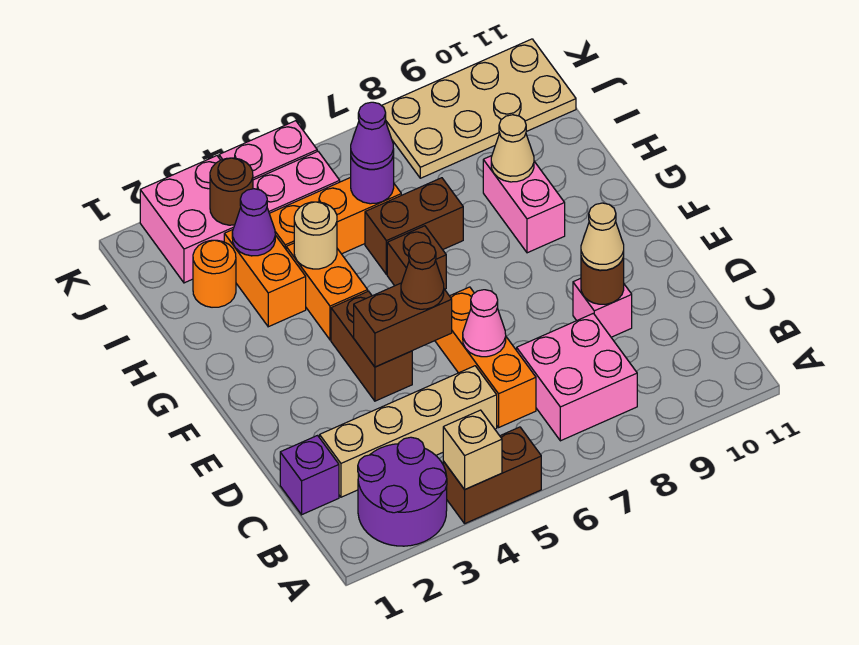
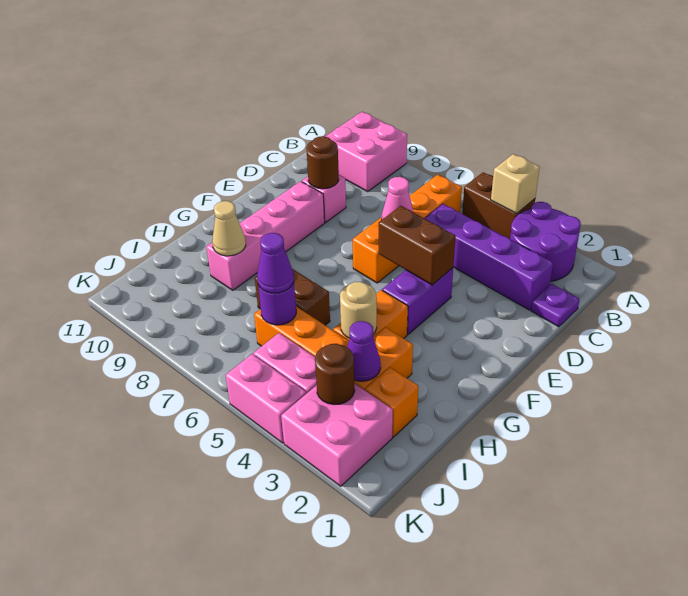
pink brick B7:C8 level 1 -> pink brick A9:B10 level 1
purple brick C1 level 1 -> purple plate C1 level 1
tan brick C2:C5 level 1 -> purple brick C2:C5 level 1
orange brick C6:E6 level 1 -> orange brick B6:E6 level 1
tan cone D9 level 3 -> none
brown brick E4:F4 level 1 -> purple brick E4:F4 level 1
brown cone E5 level 3 -> none
brown brick G6 level 1 -> none
pink brick G9:H9 level 1 -> pink brick E9:H9 level 1
orange round brick I2 level 1 -> orange brick I2 level 1
tan plate J8:K11 level 1 -> none

